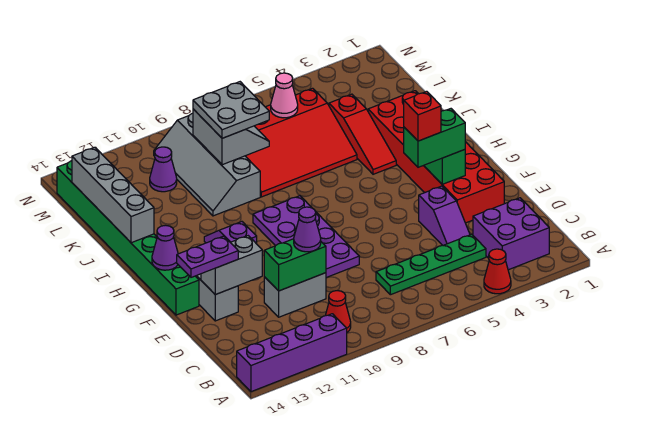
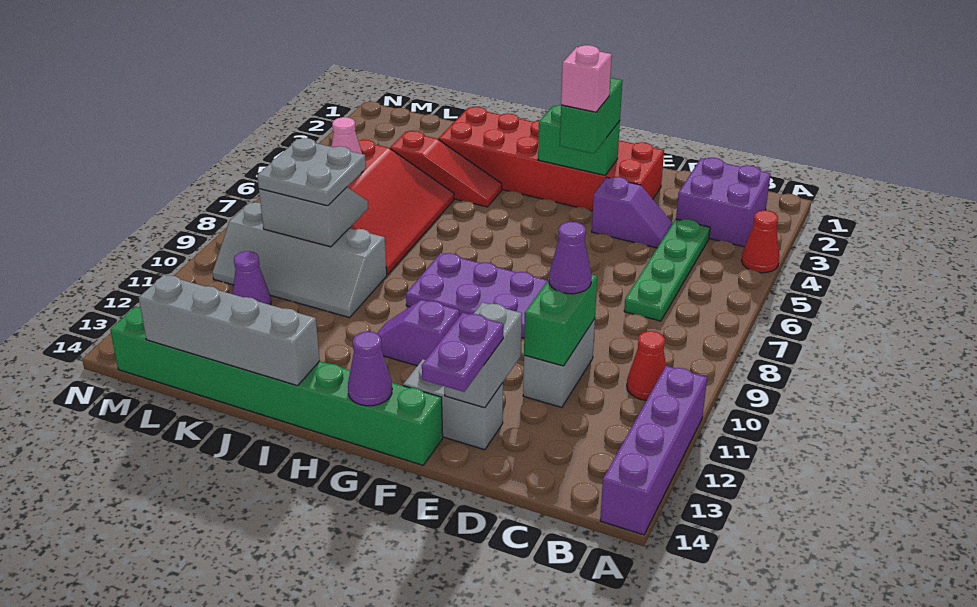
red brick F4 level 4 -> pink brick F4 level 4

